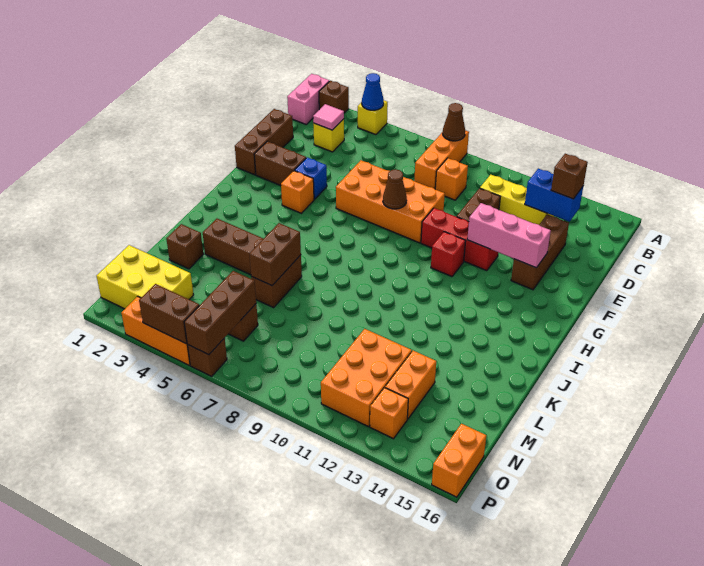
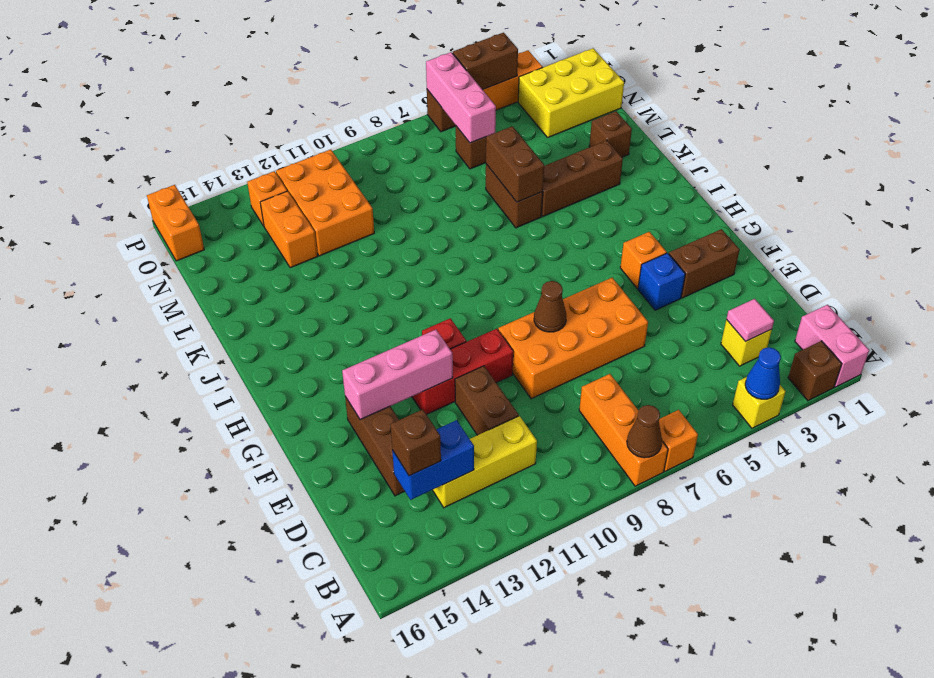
orange brick C9 level 1 -> orange brick A7 level 1
brown brick D1:F1 level 1 -> none
brown brick N6:P6 level 2 -> pink brick N6:P6 level 2

